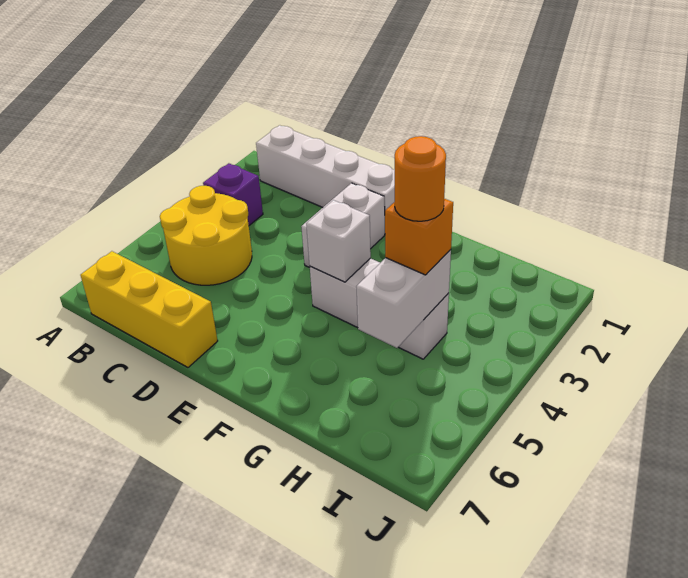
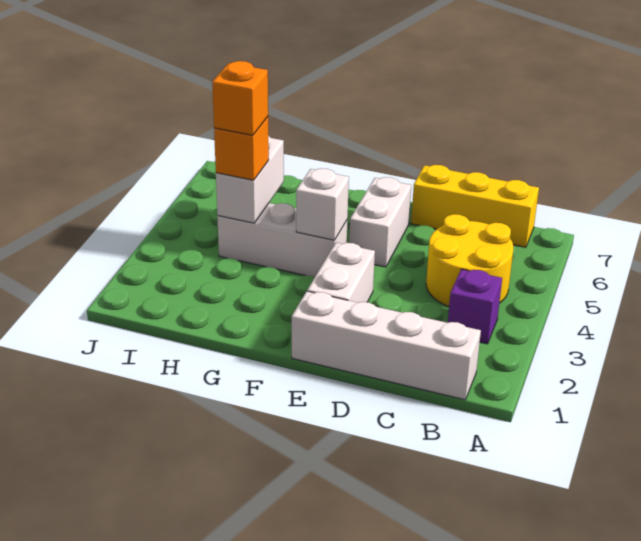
none -> white brick E5:E6 level 1
orange round brick H4 level 4 -> orange brick H4 level 4

